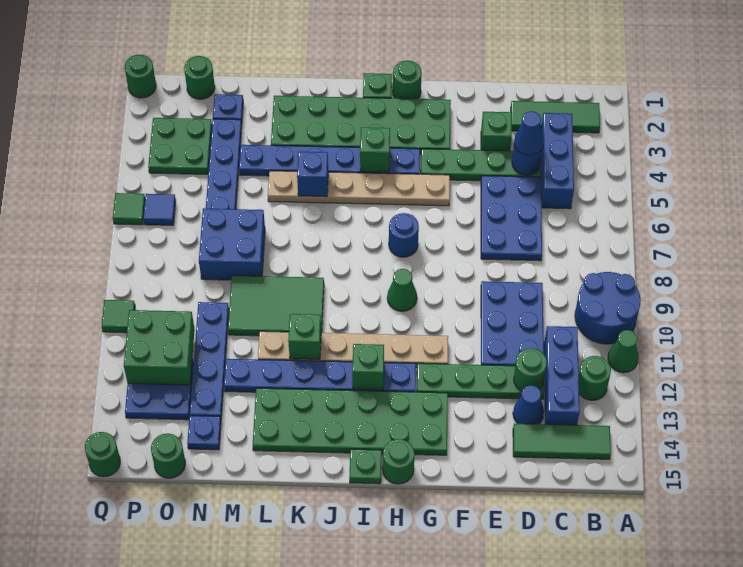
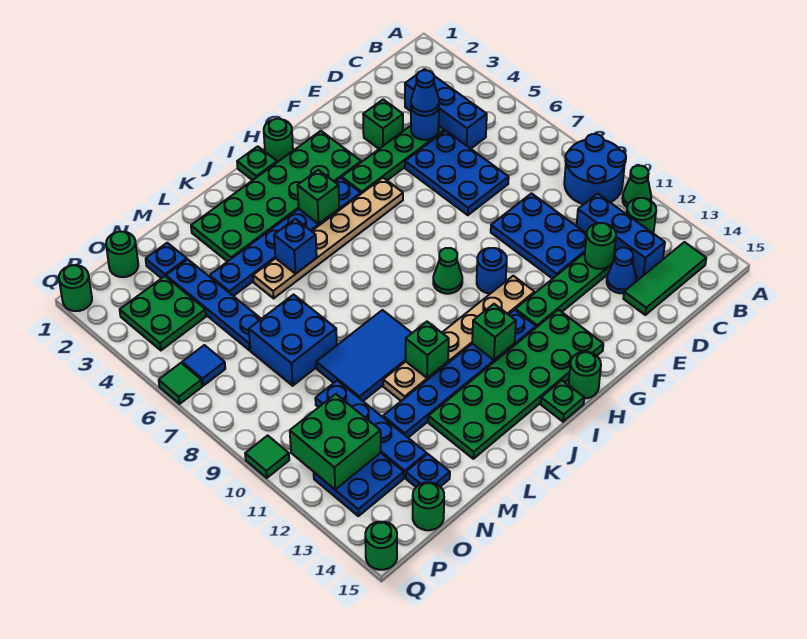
green tile B2:D2 level 1 -> none
blue round brick H7 level 1 -> blue round brick G10 level 1
green tile K9:M10 level 1 -> blue tile K9:M10 level 1

